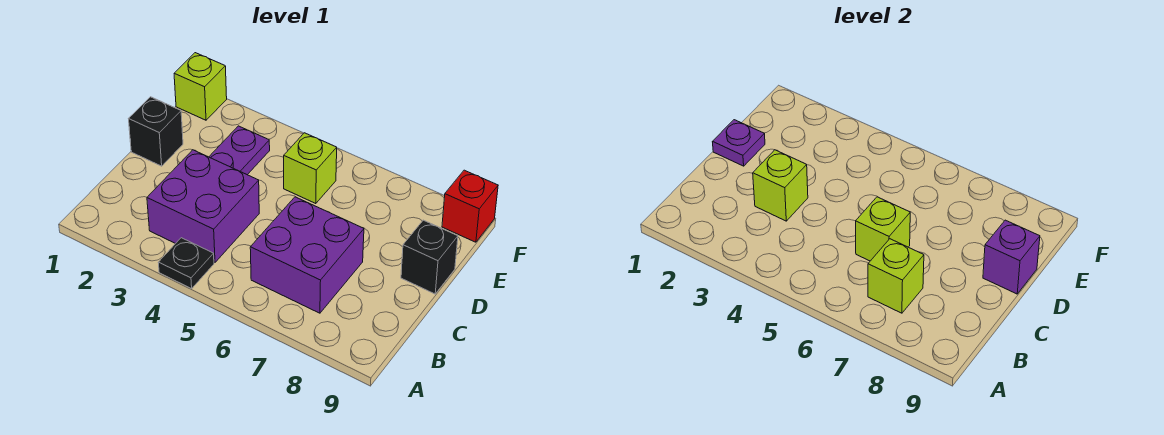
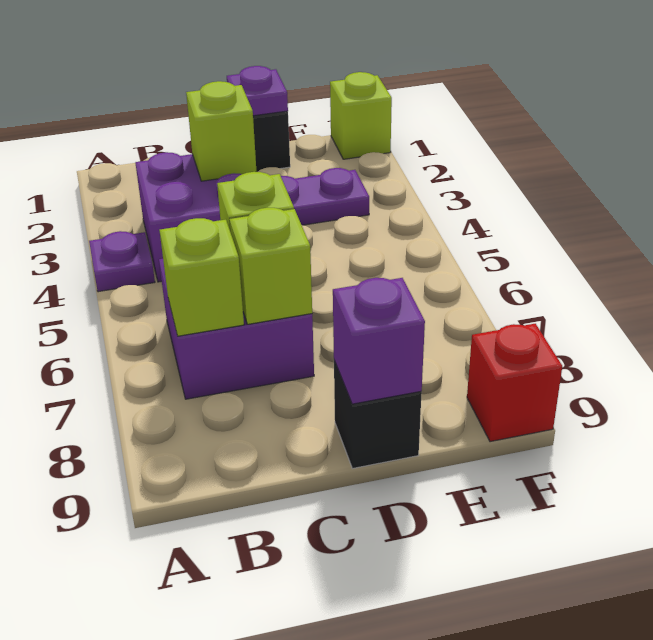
black plate A4 level 1 -> purple plate A4 level 1
lime brick E5 level 1 -> lime brick C7 level 2

